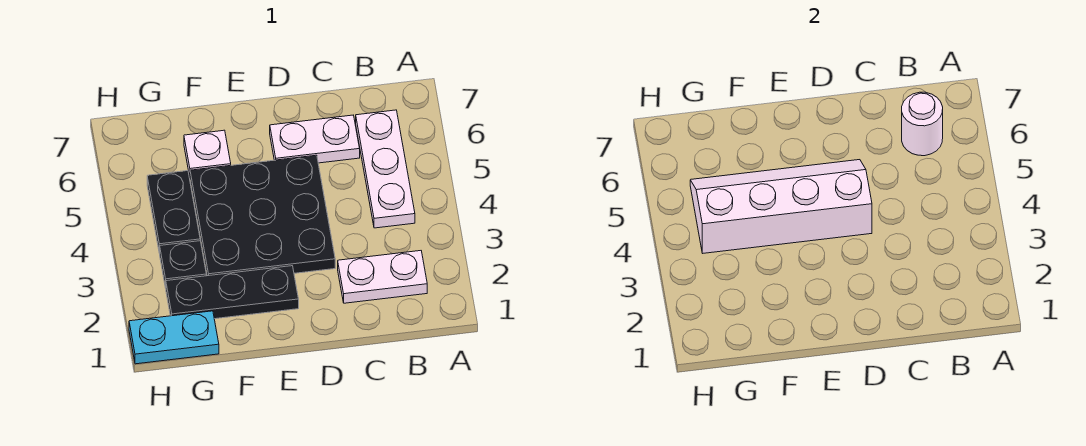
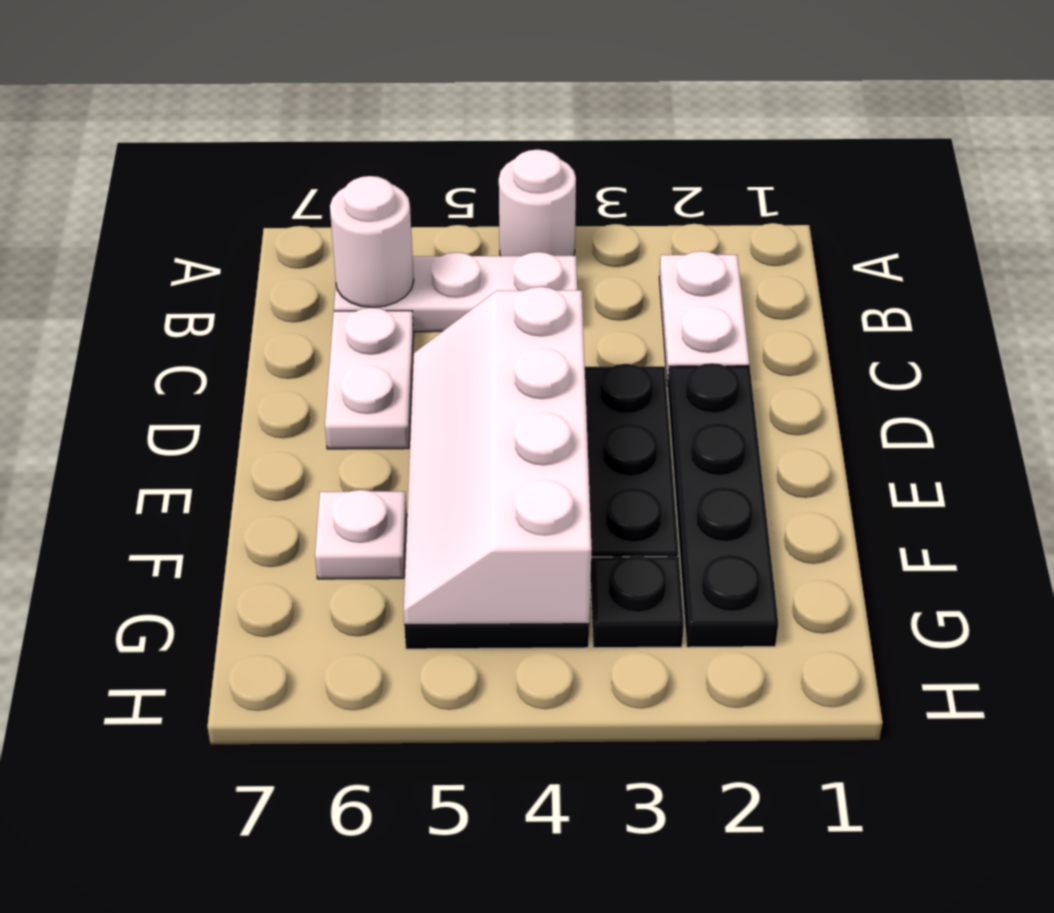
none -> white round brick A4 level 1
black plate E2:G2 level 1 -> black plate D2:G2 level 1
cyan plate G1:H1 level 1 -> none

